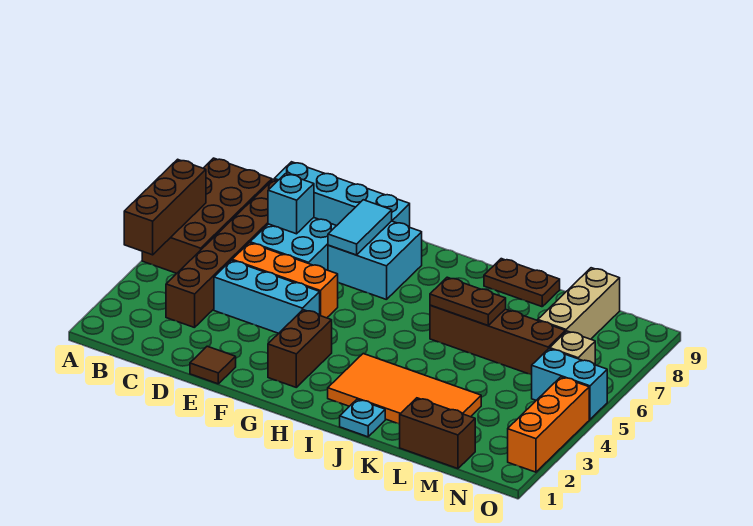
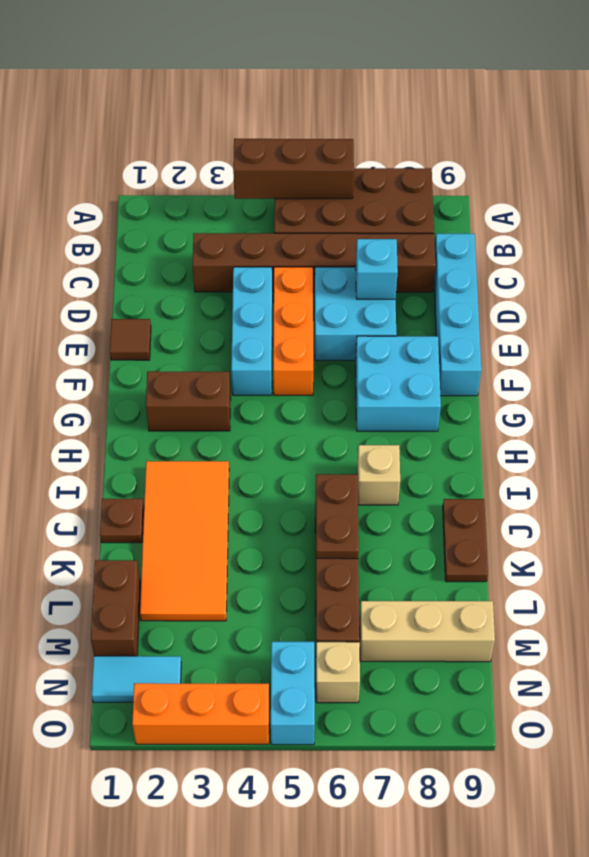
cyan tile F7:F8 level 2 -> cyan tile N1:N2 level 1
none -> tan brick I7 level 1
cyan plate J1 level 1 -> brown plate J1 level 1

